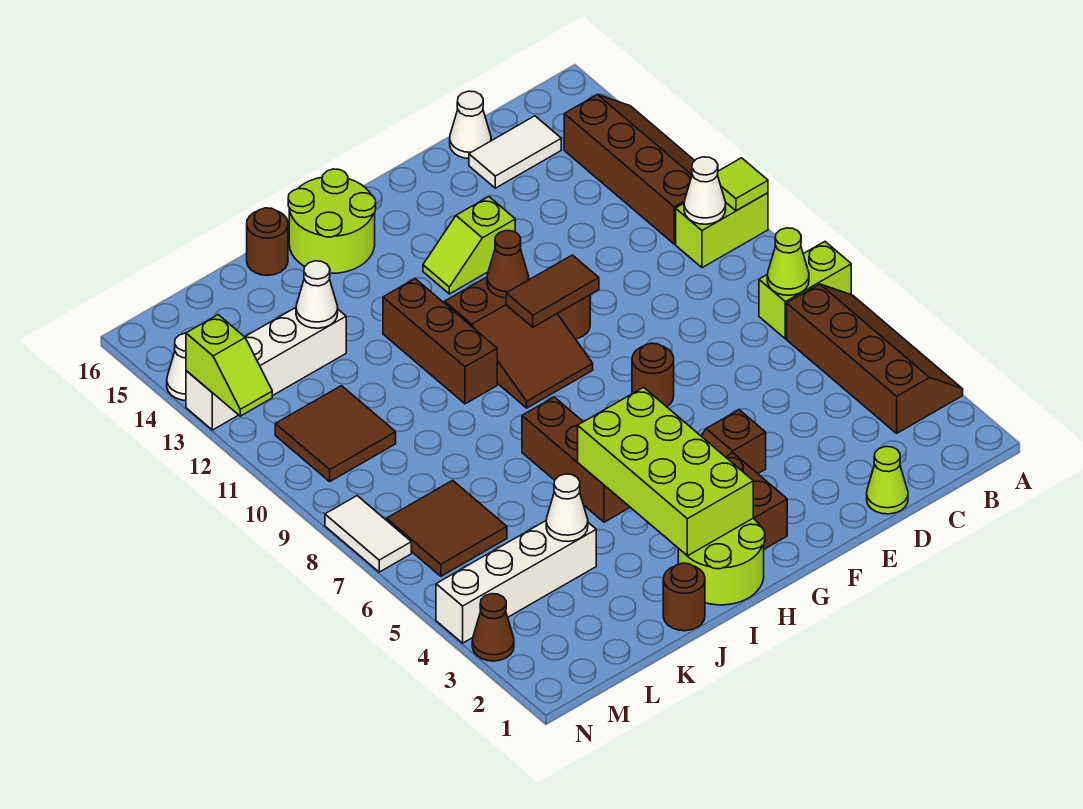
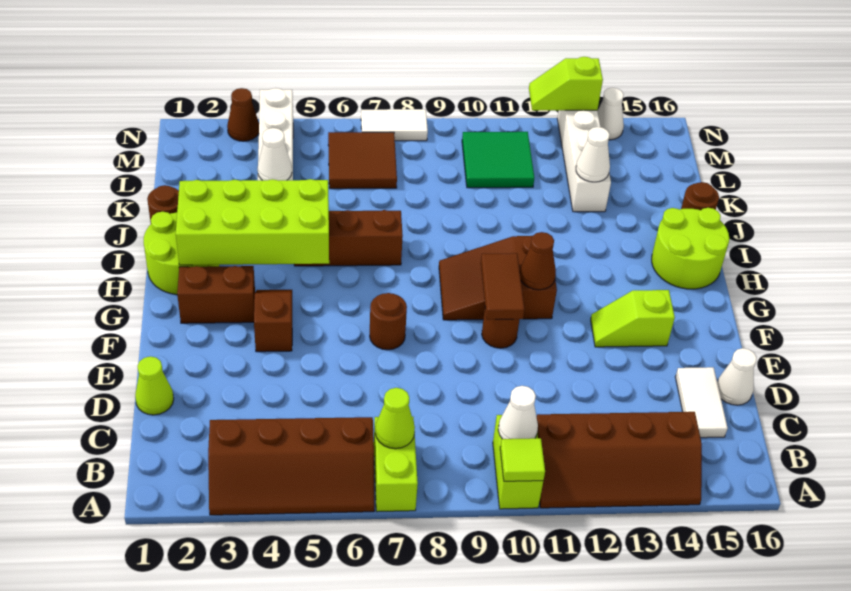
lime slope F13:G13 level 1 top F -> lime slope F13:F14 level 1 top 14
brown brick I10:I12 level 1 -> none
brown tile L10:M11 level 1 -> green tile L10:M11 level 1

